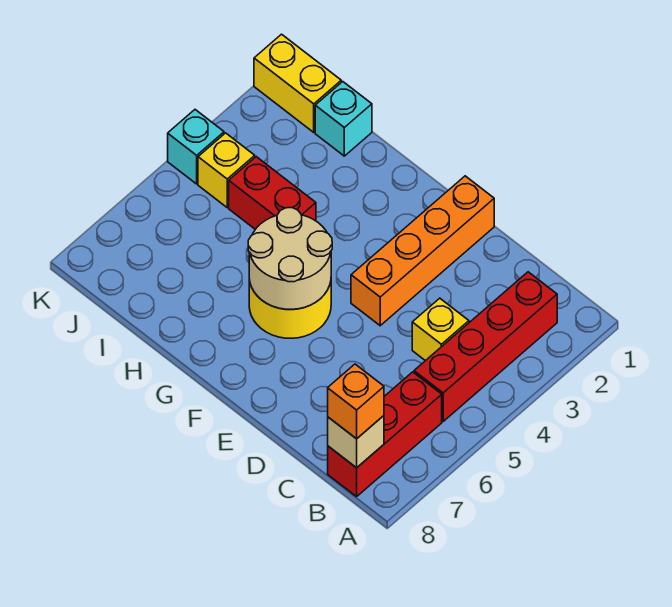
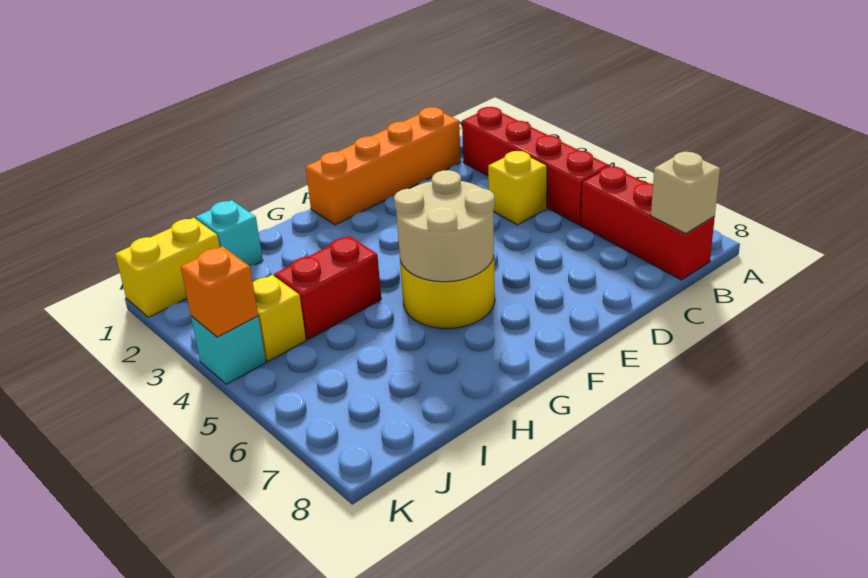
orange brick B8 level 3 -> orange brick K4 level 2
orange brick E1:E4 level 1 -> orange brick C1:F1 level 1

